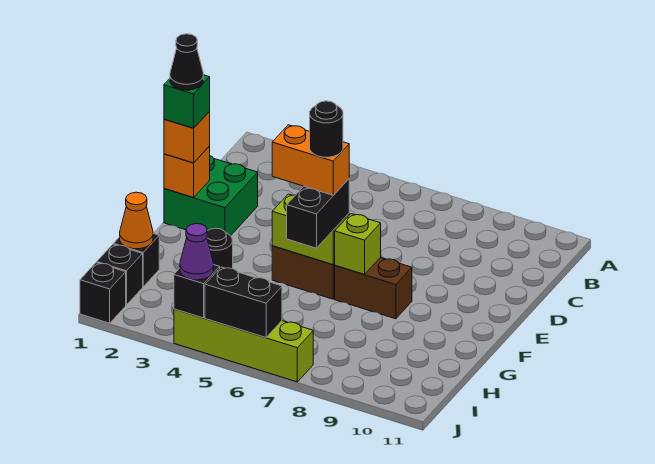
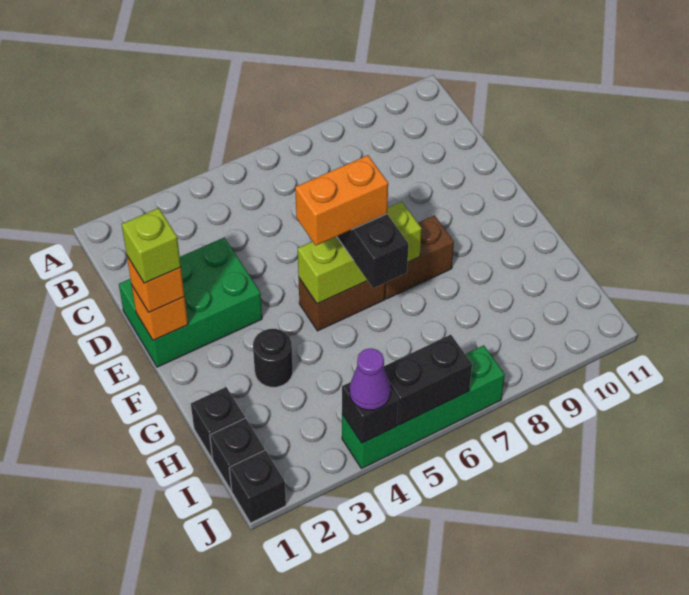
green brick D1:E2 level 1 -> green brick D1:E3 level 1
green brick E1 level 4 -> lime brick E1 level 4
black cone E1 level 5 -> none
black round brick F6 level 5 -> none
orange cone H1 level 2 -> none
lime brick J4:J7 level 1 -> green brick J4:J7 level 1

